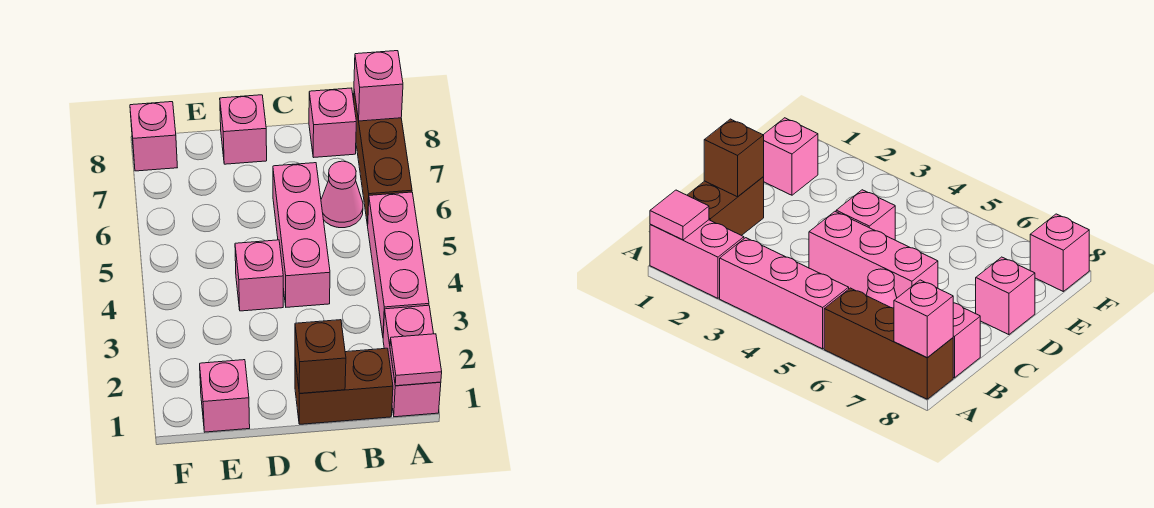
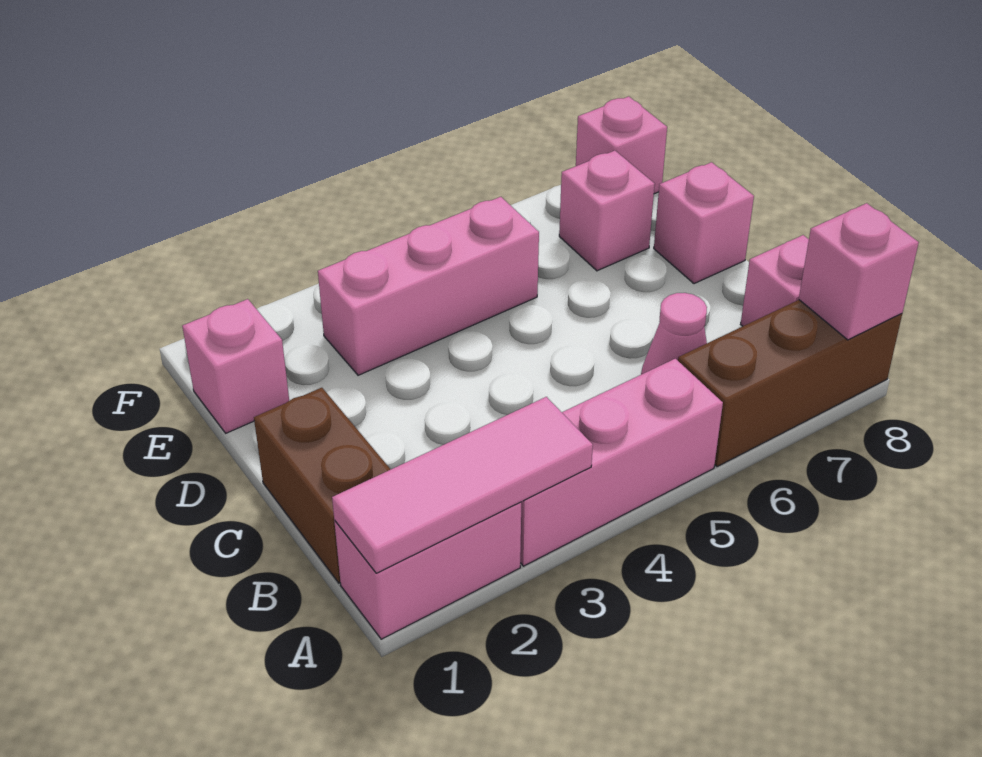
pink tile A1 level 2 -> pink tile A1:A3 level 2
brown brick C1 level 2 -> none
pink brick C4:C6 level 1 -> pink brick E3:E5 level 1
pink brick D4 level 1 -> pink brick E7 level 1

